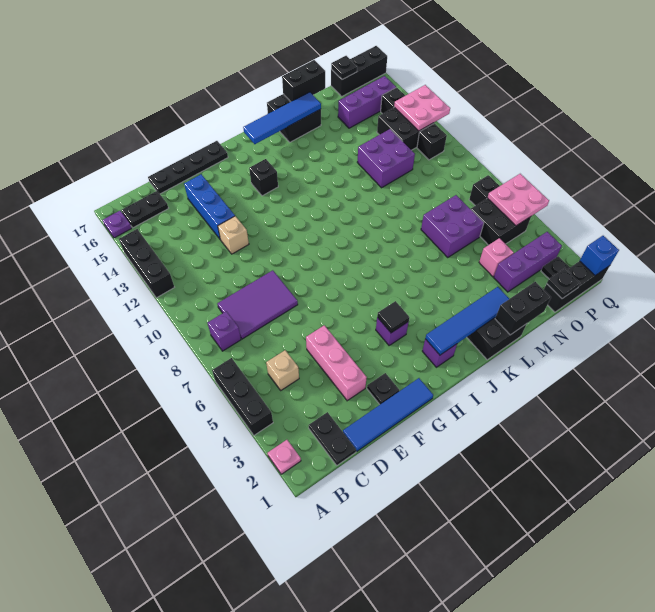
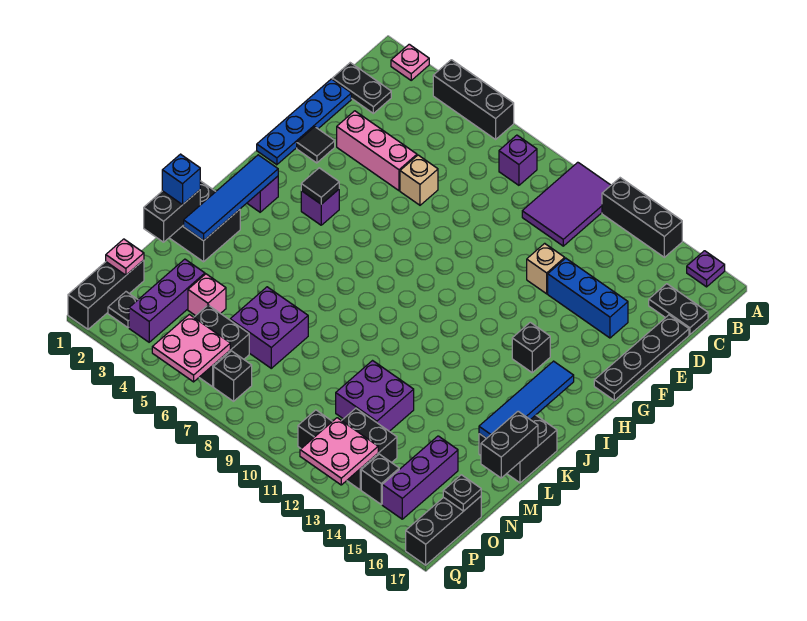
black plate B16:C16 level 1 -> black plate C16:C17 level 1
tan brick C5 level 1 -> tan brick E6 level 1
purple tile C8:E9 level 1 -> purple tile A10:C11 level 1
blue tile D1:G1 level 1 -> blue plate D1:G1 level 1
black plate F2 level 1 -> black tile F2 level 1
black plate O1 level 2 -> pink plate O1 level 2
blue brick Q1 level 2 -> blue brick L1 level 3

